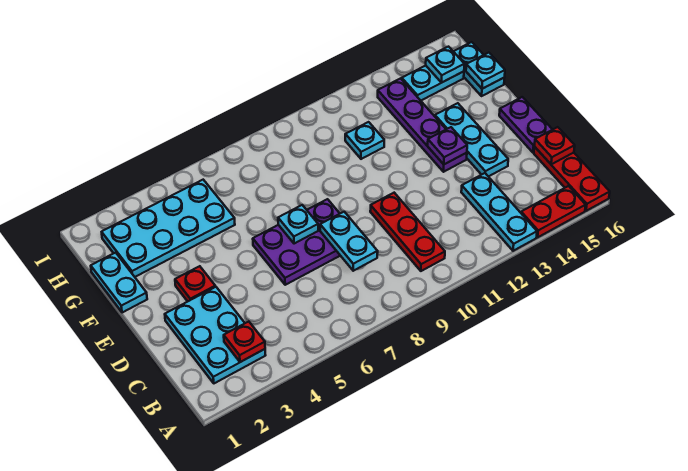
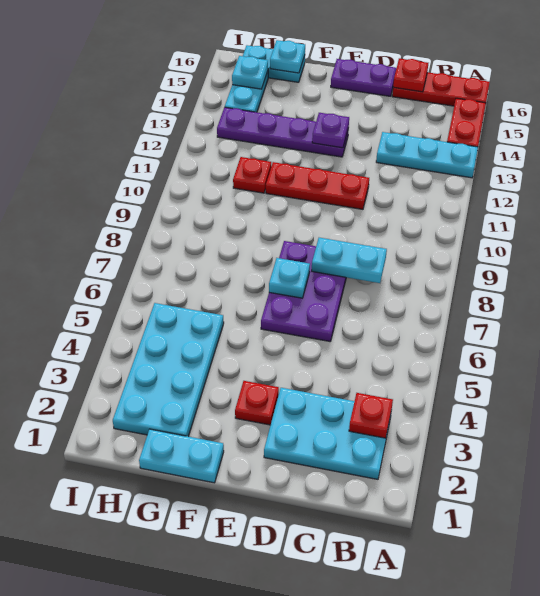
red plate B10:D10 level 1 -> red plate D11:F11 level 1
cyan plate D14:F14 level 1 -> none
cyan plate G11 level 1 -> red plate G11 level 1

